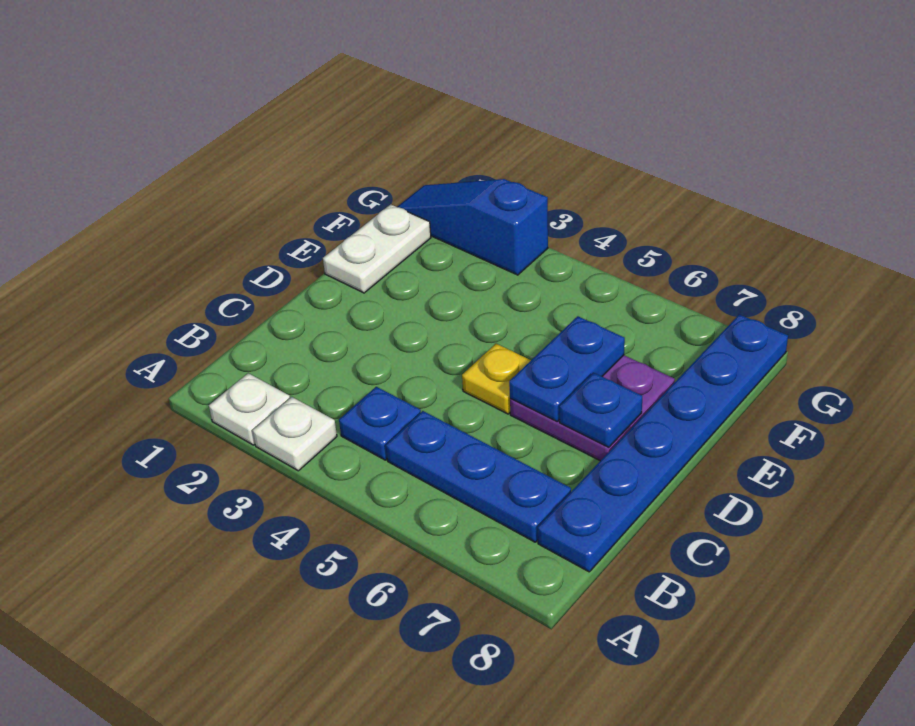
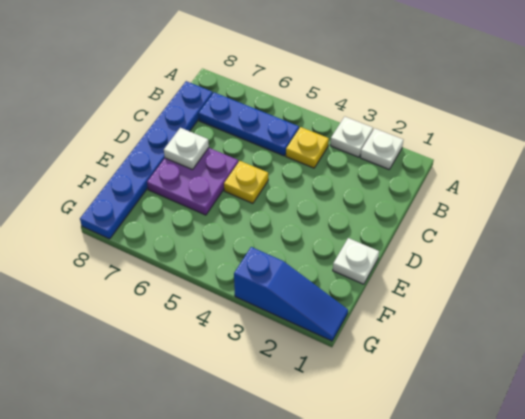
blue plate B4 level 1 -> yellow plate B4 level 1
blue plate D6:E6 level 2 -> none
blue plate D7 level 2 -> white plate D7 level 2
white plate E1:F1 level 1 -> white plate E1 level 1

